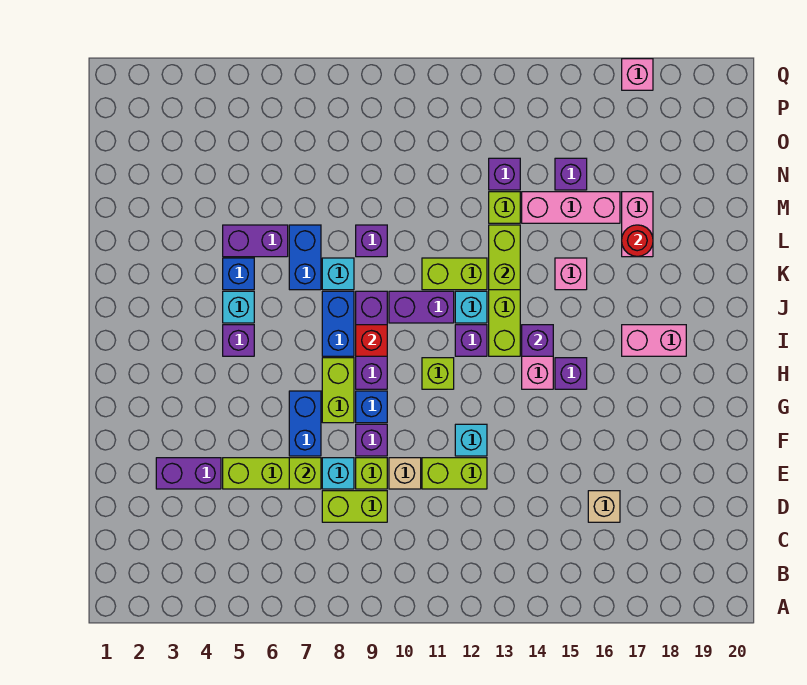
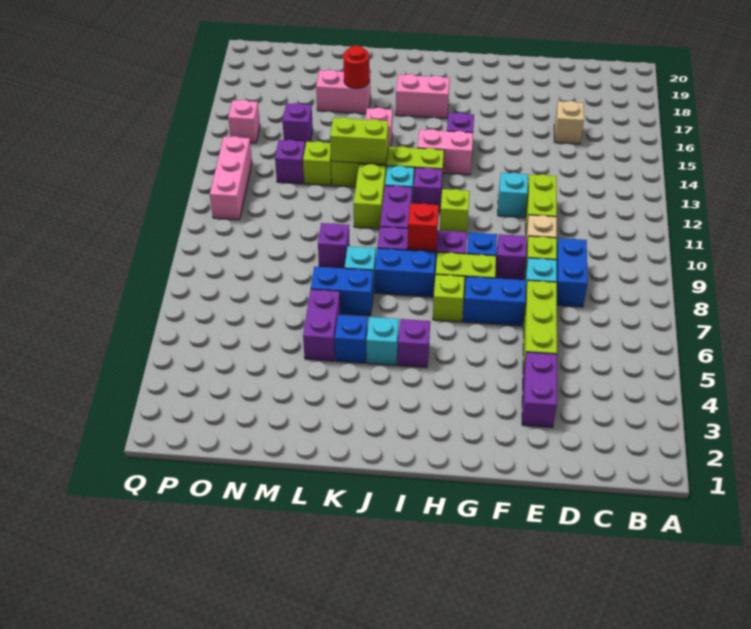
lime brick D8:D9 level 1 -> blue brick D8:D9 level 1
lime brick E7 level 2 -> lime brick H7 level 1
purple brick I14 level 2 -> none
pink brick I17:I18 level 1 -> pink brick I17:J17 level 1
pink brick M14:M16 level 1 -> pink brick P11:P13 level 1
pink brick Q17 level 1 -> pink brick P15 level 1

